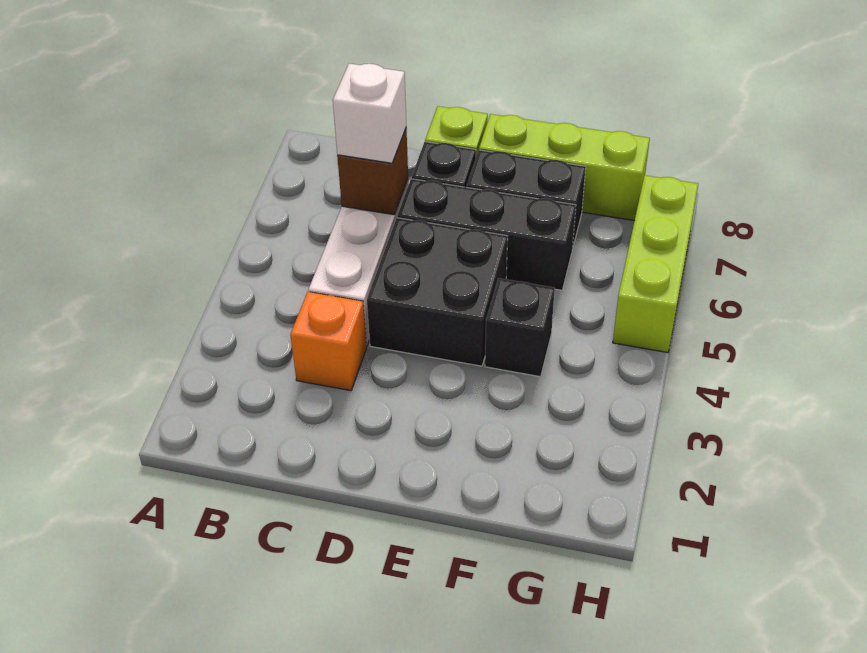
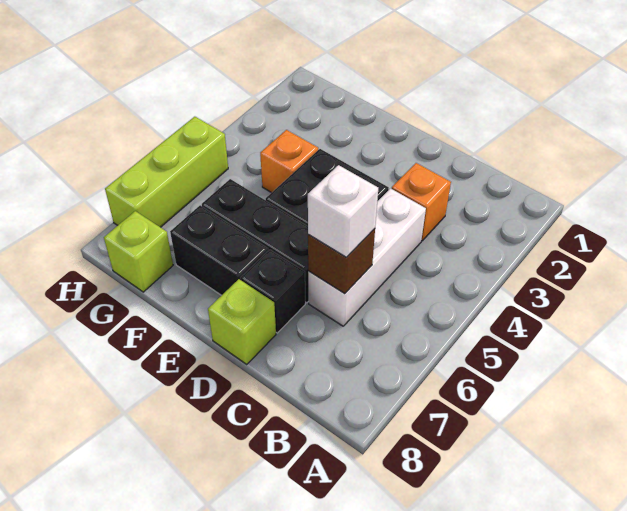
lime brick E8:G8 level 1 -> lime brick G8 level 1
black brick F4 level 1 -> orange brick F4 level 1

